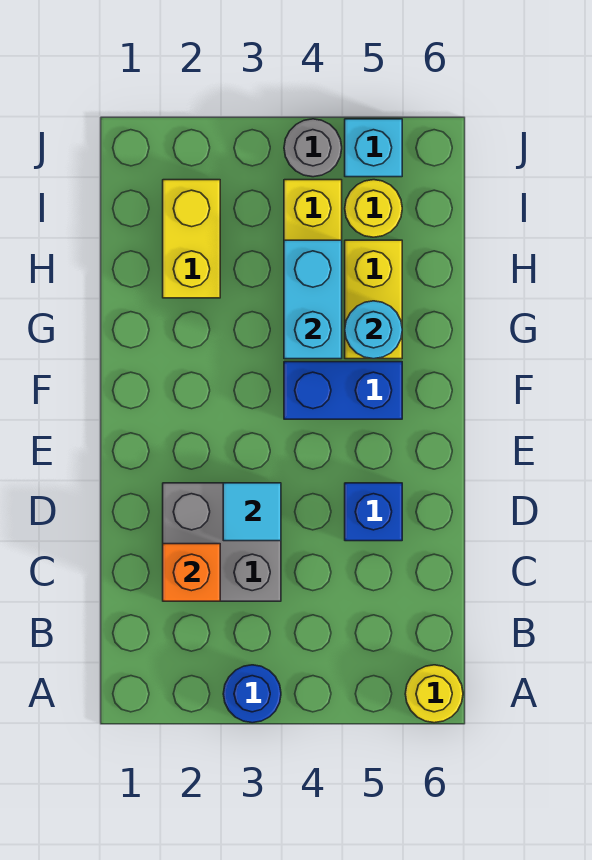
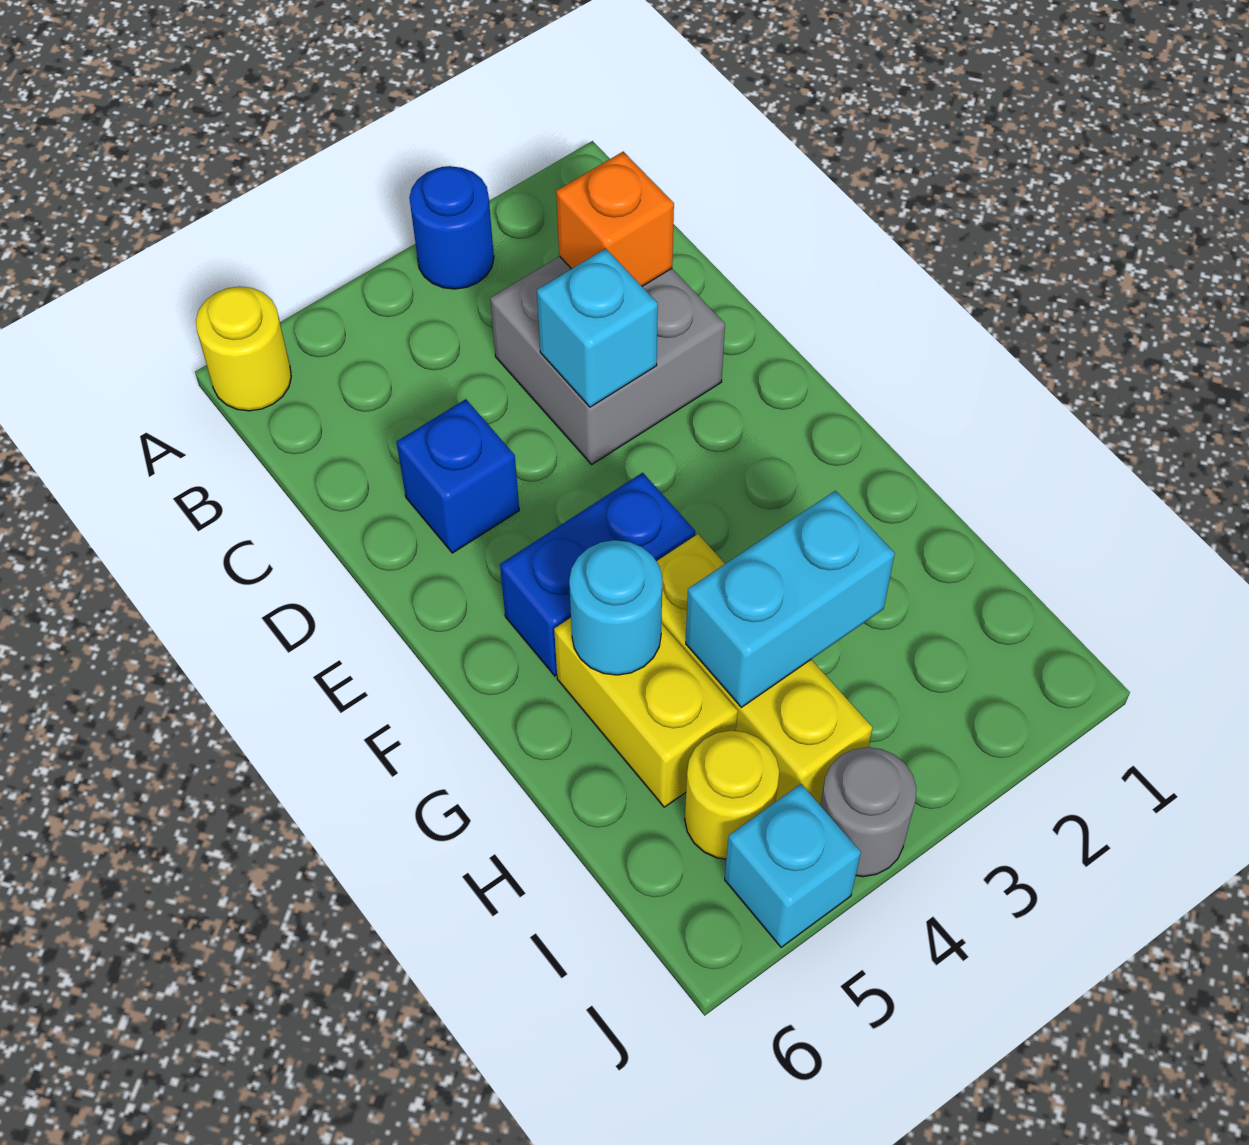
cyan tile D3 level 2 -> cyan brick D3 level 2
cyan brick G4:H4 level 2 -> cyan brick H3:H4 level 2
yellow brick H2:I2 level 1 -> none

